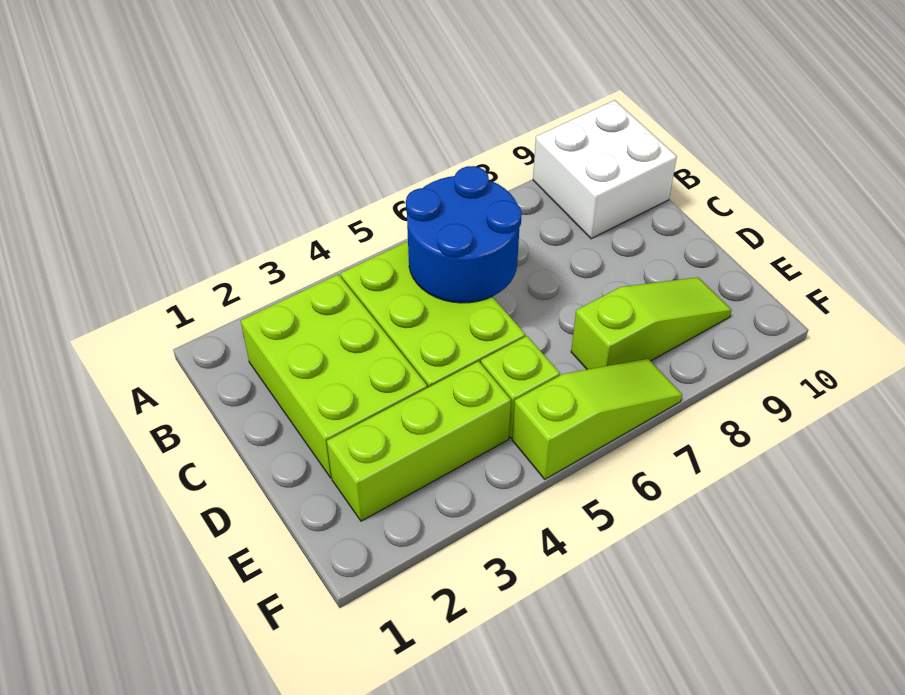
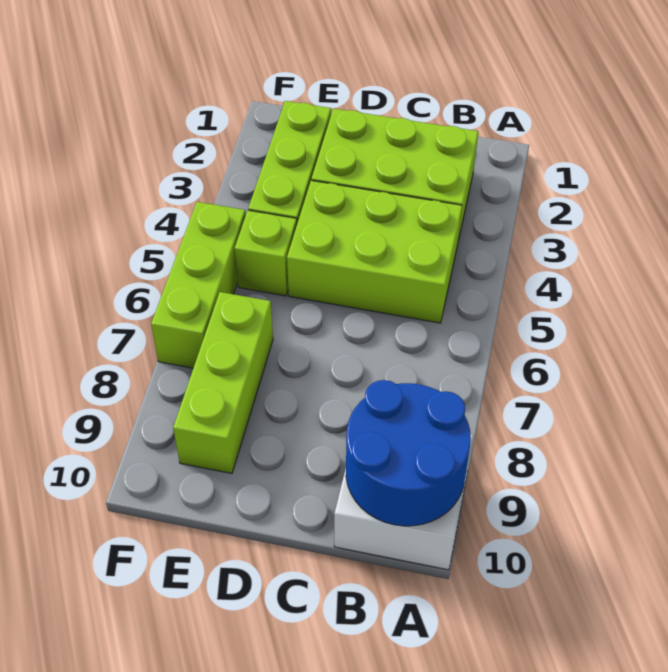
blue round brick B5:C6 level 2 -> blue round brick A9:B10 level 2
lime slope E7:E9 level 1 top 7 -> lime brick E7:E9 level 1
lime slope F5:F7 level 1 top 5 -> lime brick F5:F7 level 1

